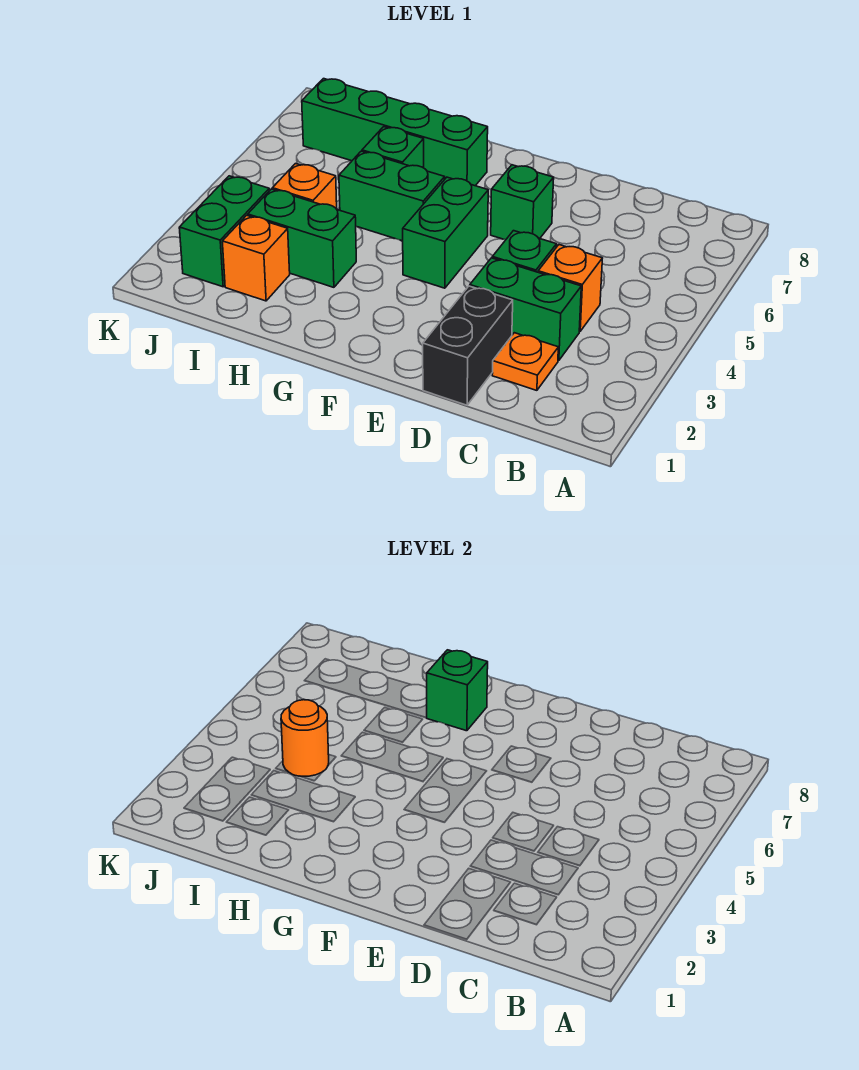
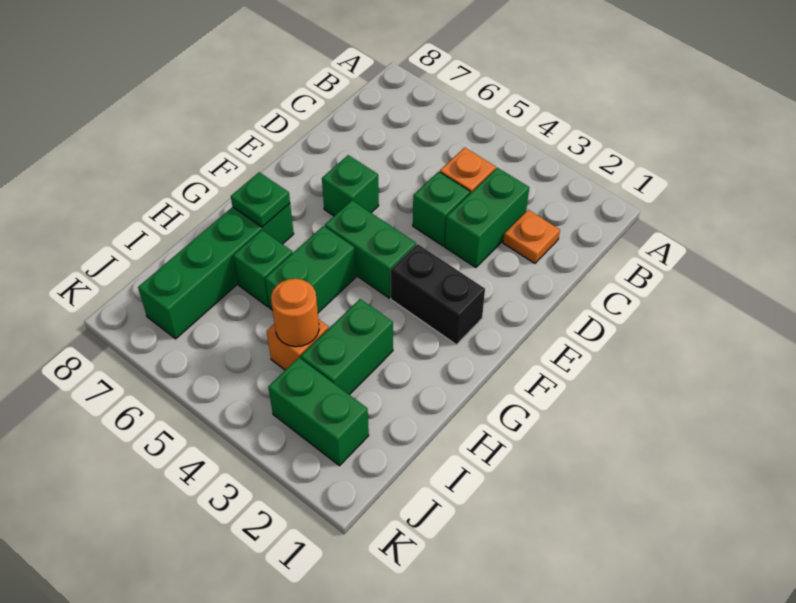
black brick D1:D2 level 1 -> black brick F2:F3 level 1
green brick G7 level 2 -> green plate G7 level 2
orange brick I2 level 1 -> none

